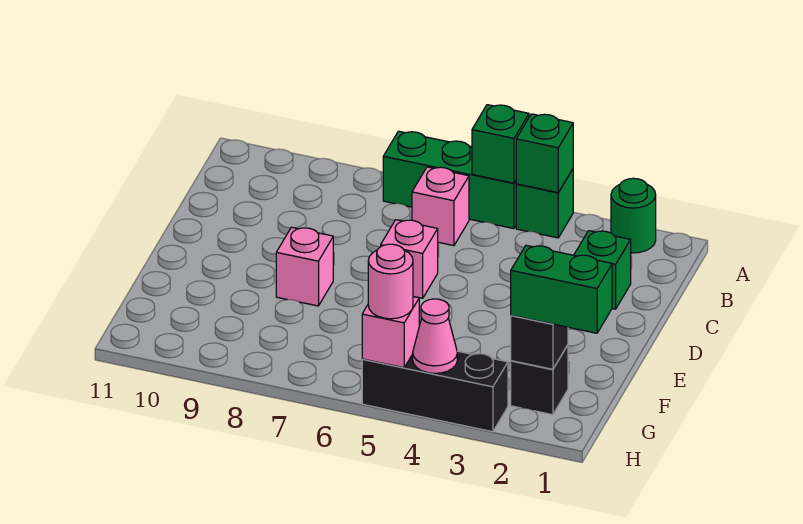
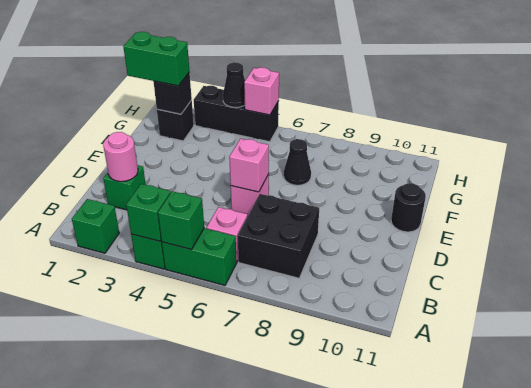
green round brick A2 level 1 -> green brick A2 level 1
green brick A5:A7 level 1 -> green brick A5:A6 level 1
none -> black brick B7:C8 level 1
pink brick E8 level 1 -> pink brick D6 level 2
none -> black round brick E11 level 1
none -> black cone F7 level 1
pink cone H4 level 2 -> black cone H4 level 2
pink round brick H5 level 3 -> pink round brick C2 level 2

